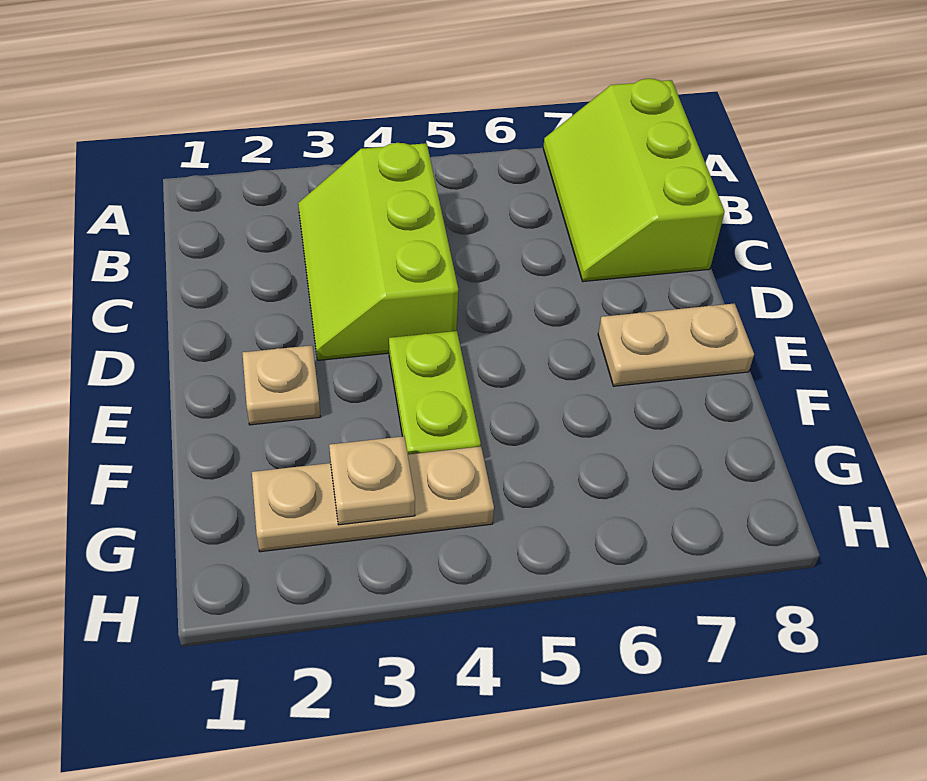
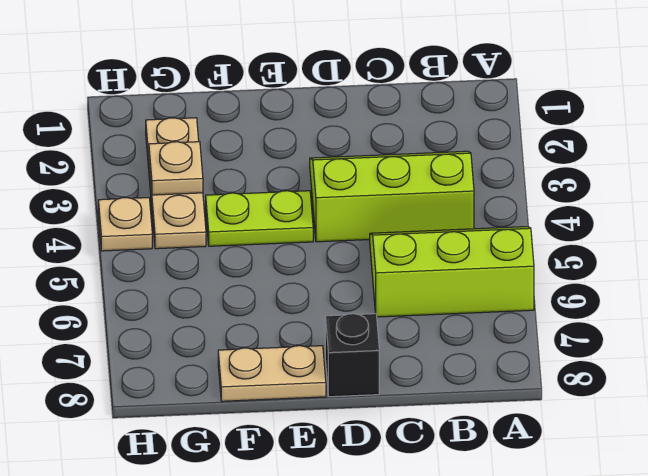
lime slope A7:C8 level 1 top 8 -> lime slope A5:C6 level 1 top 6
none -> black brick D8 level 1
tan plate E2 level 1 -> tan plate H4 level 1
tan plate E7:E8 level 1 -> tan plate E8:F8 level 1

